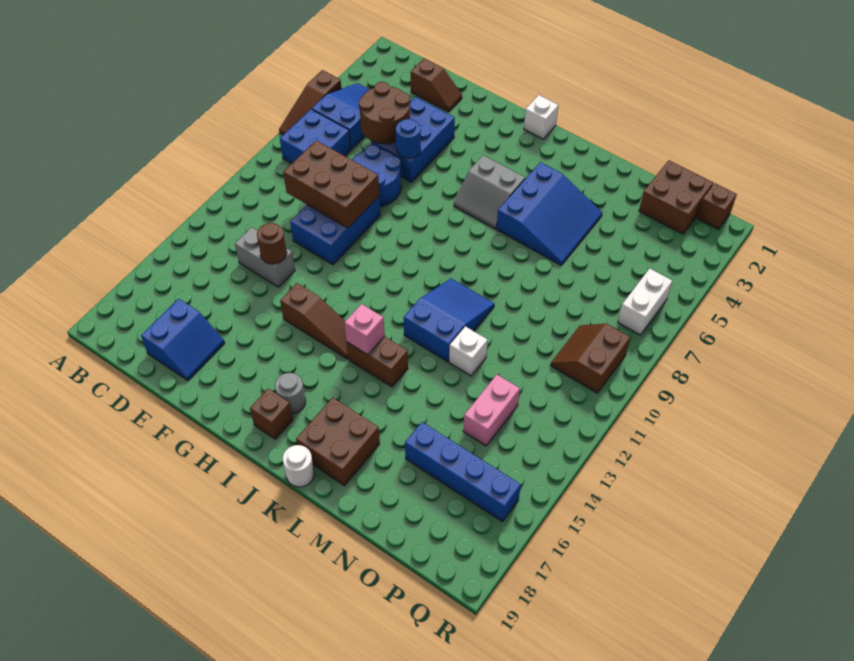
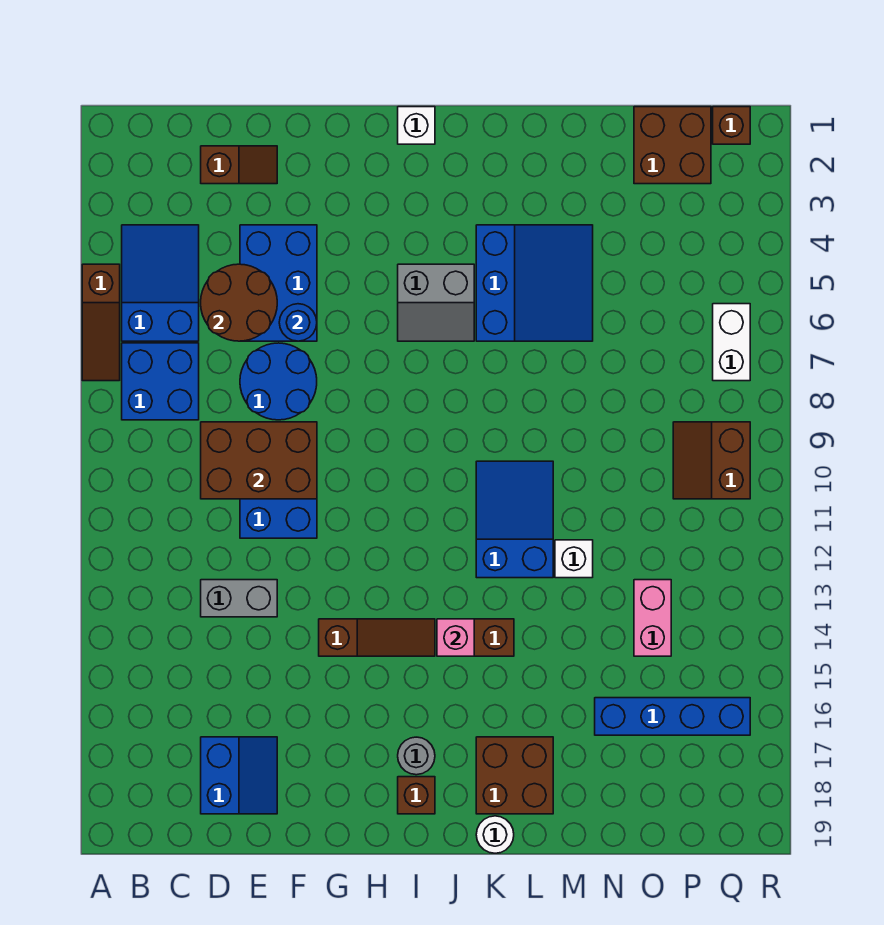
brown round brick E13 level 2 -> none

